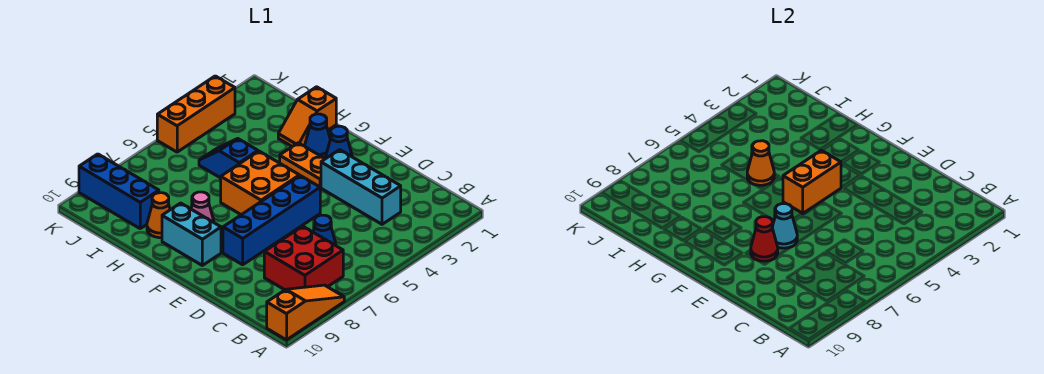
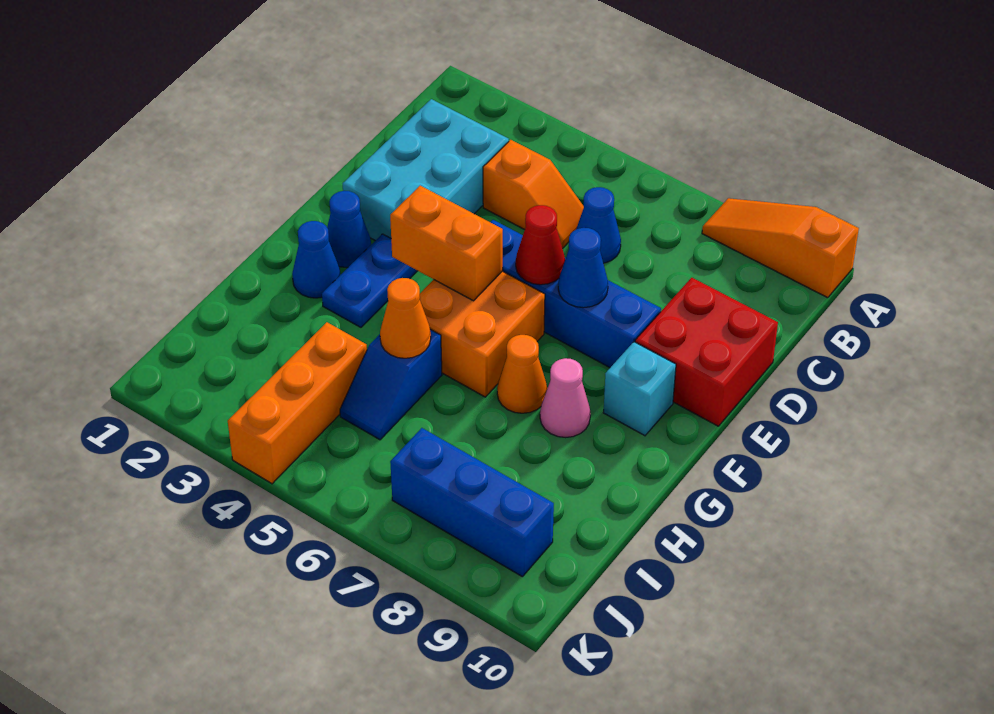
red brick B7:C8 level 1 -> red brick D9:E10 level 1
cyan brick C3:E3 level 1 -> cyan brick C2:E3 level 1
cyan cone E7 level 2 -> blue cone E7 level 2
red cone E8 level 2 -> red cone E6 level 2
orange plate F3:G3 level 1 -> blue plate F3:G3 level 1
cyan brick F9:G9 level 1 -> cyan brick F9 level 1
orange slope H1:H2 level 1 top 1 -> orange slope C4:C5 level 1 top 4
orange cone H9 level 1 -> orange cone G7 level 1
blue brick I9:K9 level 1 -> blue brick J7:J9 level 1
orange brick K3:K5 level 1 -> orange brick I4:K4 level 1

